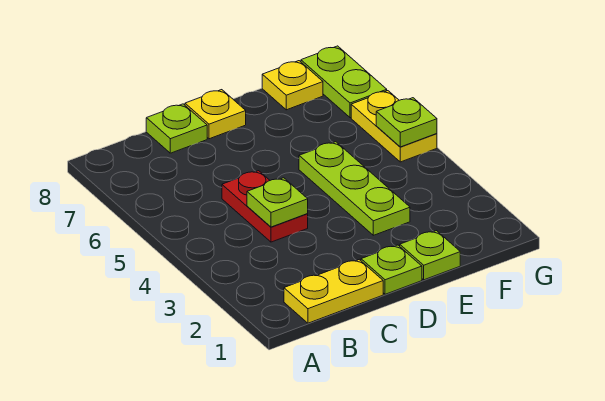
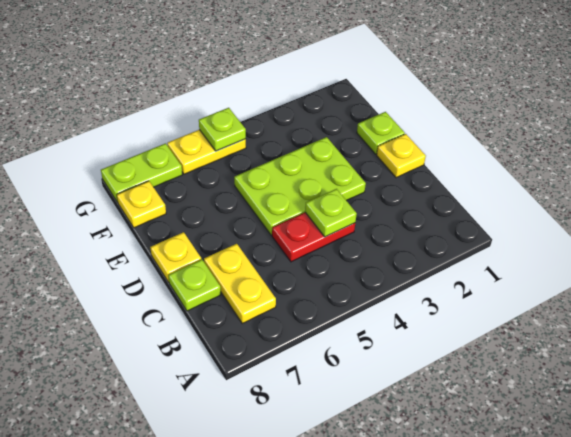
yellow plate B1:C1 level 1 -> yellow plate B7:C7 level 1
lime plate D1 level 1 -> yellow plate D1 level 1
lime plate E3:E5 level 1 -> lime plate D3:E5 level 1

